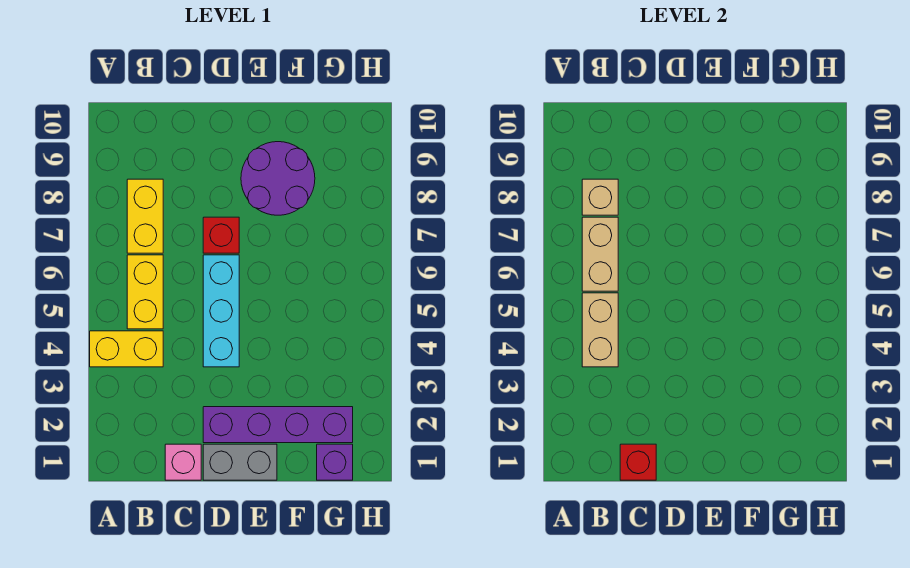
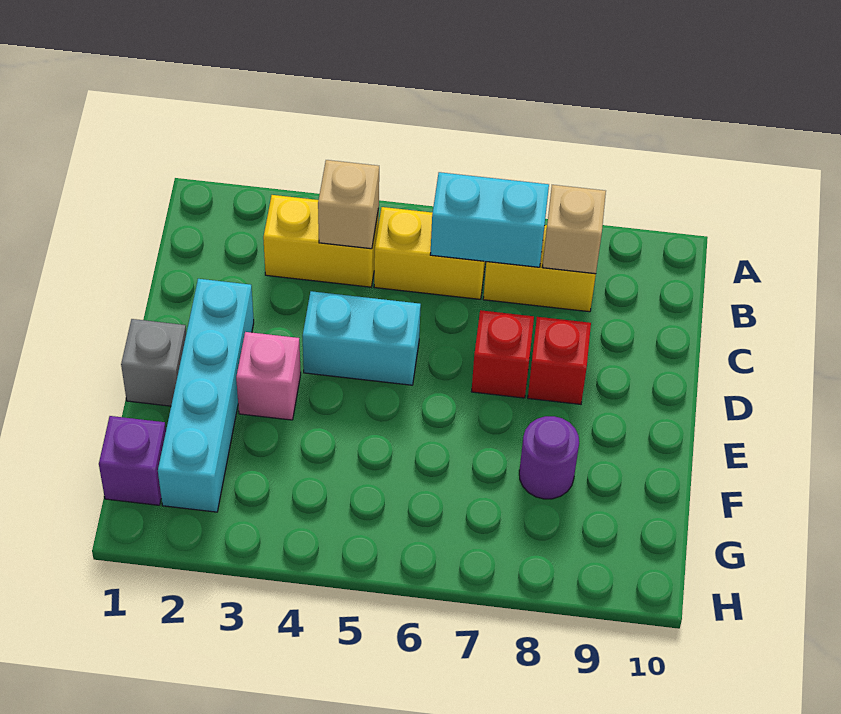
yellow brick A4:B4 level 1 -> yellow brick B3:B4 level 1
tan brick B4:B5 level 2 -> tan brick B4 level 2
tan brick B6:B7 level 2 -> cyan brick B6:B7 level 2
pink brick C1 level 1 -> pink brick E3 level 1
red brick C1 level 2 -> red brick D8 level 1
grey brick D1:E1 level 1 -> grey brick E1 level 1
purple brick D2:G2 level 1 -> cyan brick D2:G2 level 1
cyan brick D4:D6 level 1 -> cyan brick D4:D5 level 1
purple round brick E8:F9 level 1 -> purple round brick F8 level 1

